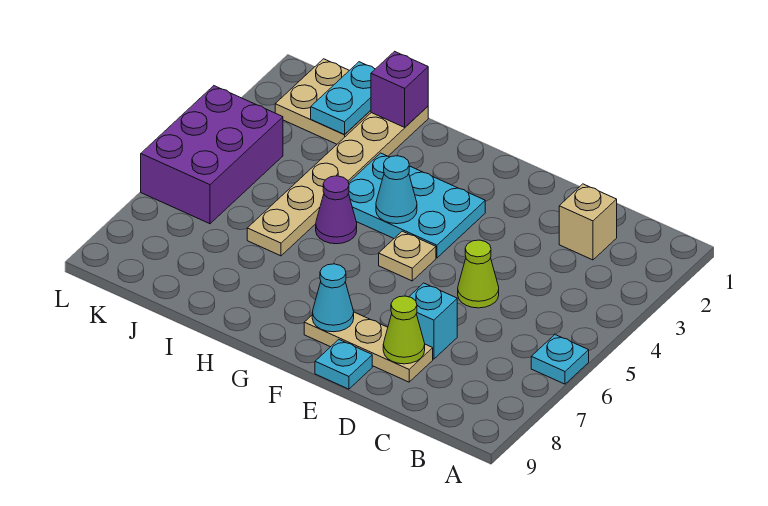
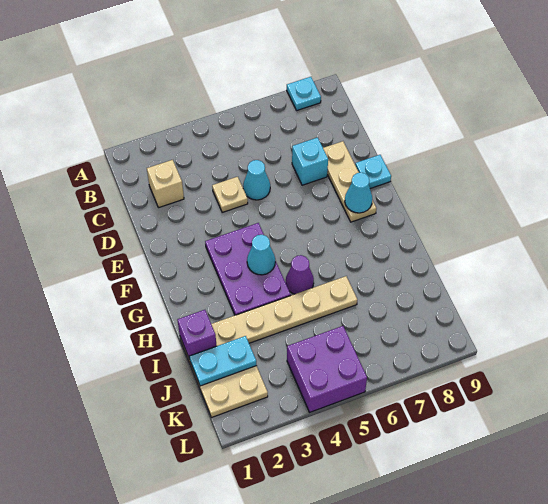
cyan plate A6 level 1 -> cyan plate A8 level 1
lime cone D5 level 1 -> cyan cone D5 level 1
lime cone D8 level 2 -> none
cyan plate F3:H4 level 1 -> purple plate F3:H4 level 1
tan plate F5 level 1 -> tan plate D4 level 1
purple brick K4:L6 level 1 -> purple brick K4:L5 level 1

